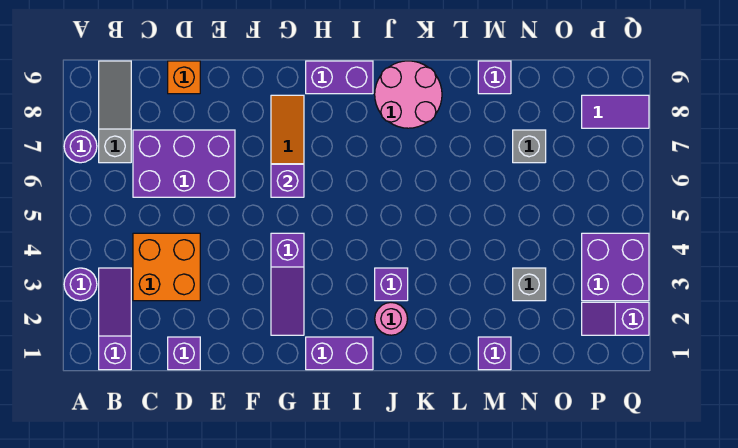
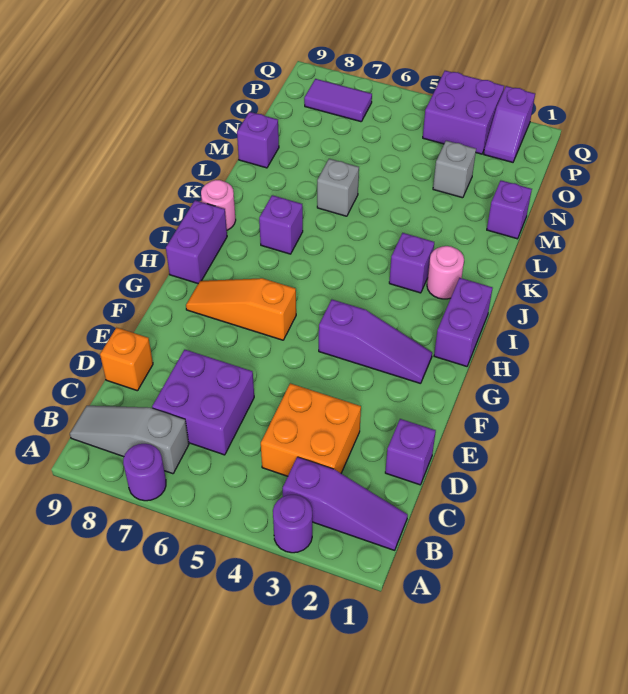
purple slope B1:B3 level 1 top 1 -> purple slope B1:B3 level 1 top 3
purple brick C6:E7 level 1 -> purple brick C6:D7 level 1
purple brick G6 level 2 -> purple brick J7 level 1
pink round brick J8:K9 level 1 -> pink round brick J9 level 1
grey brick N7 level 1 -> grey brick L6 level 1
purple tile P8:Q8 level 1 -> purple tile P7:P8 level 1

